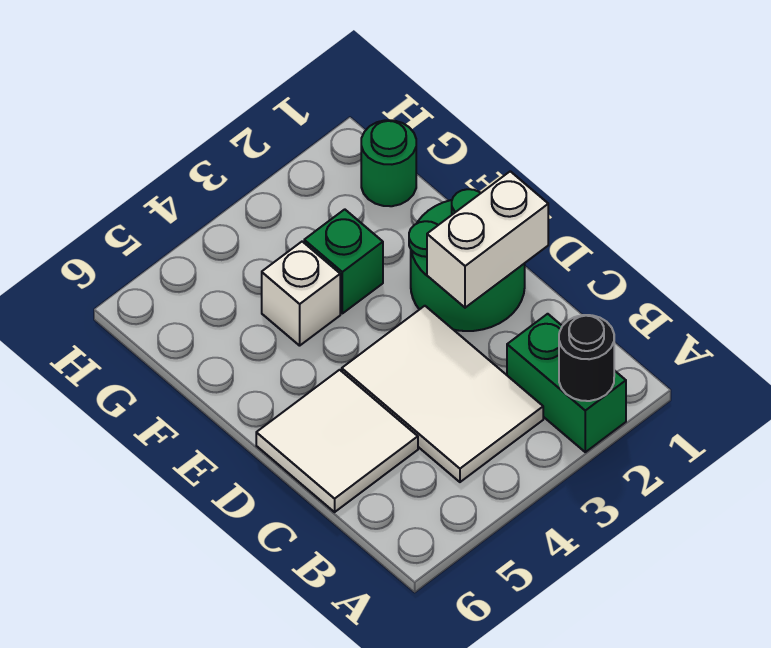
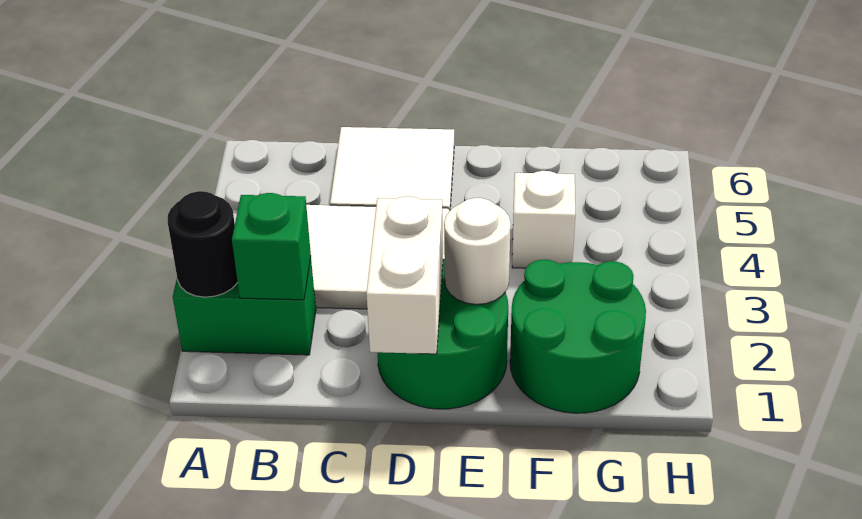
none -> white round brick E2 level 2
green brick F3 level 1 -> green brick B2 level 2
green round brick G1 level 1 -> green round brick F1:G2 level 1

